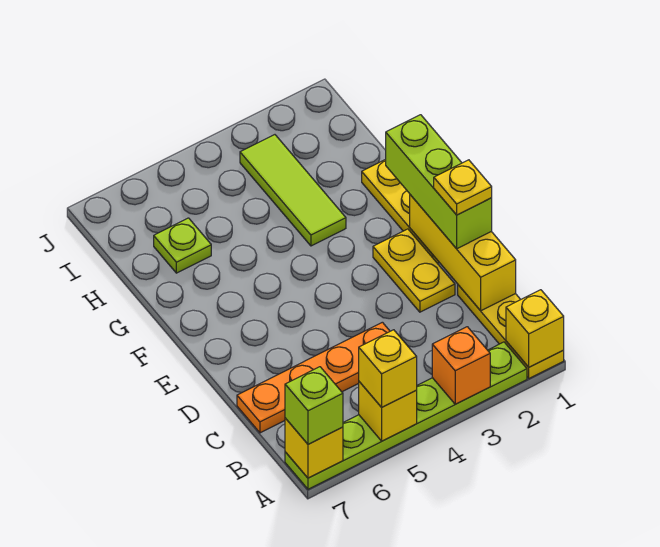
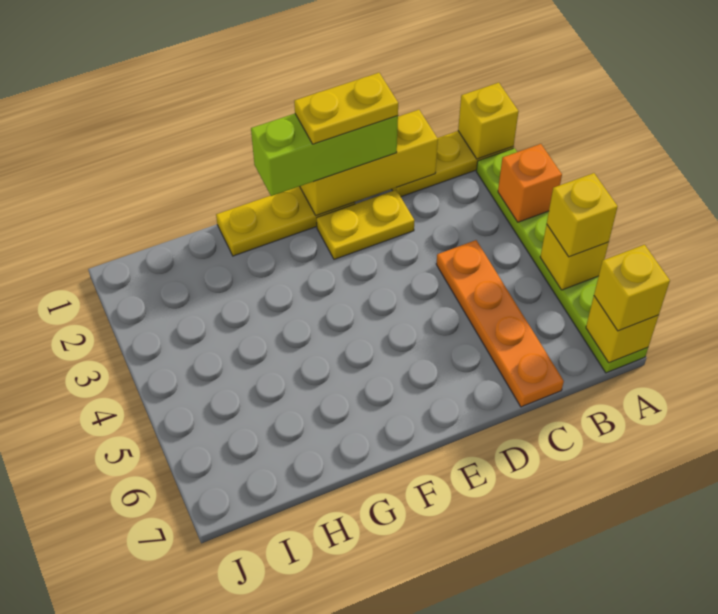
lime brick A7 level 3 -> yellow brick A7 level 3
yellow plate D1 level 4 -> yellow plate D1:E1 level 4
lime tile G3:I3 level 1 -> none
lime plate H6 level 1 -> none

